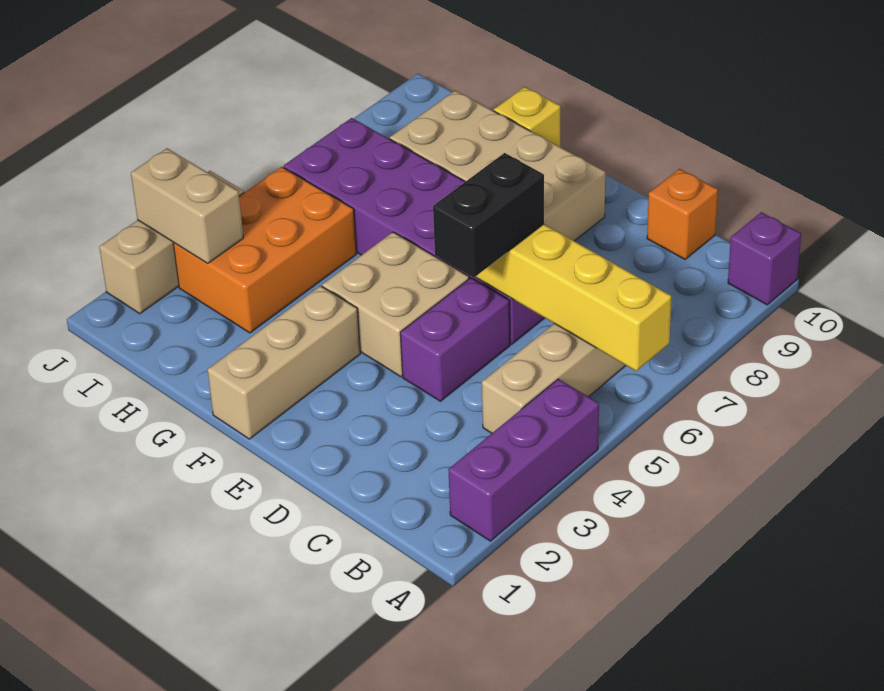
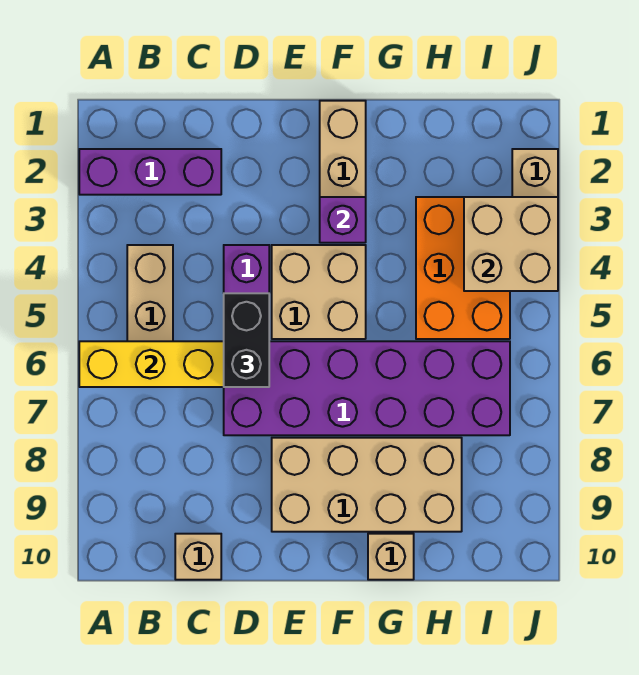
purple brick A2:A4 level 1 -> purple brick A2:C2 level 1
purple brick A10 level 1 -> purple brick F3 level 2
orange brick C10 level 1 -> tan brick C10 level 1
yellow brick G10 level 1 -> tan brick G10 level 1
tan brick I3:J3 level 2 -> tan brick I3:J4 level 2

